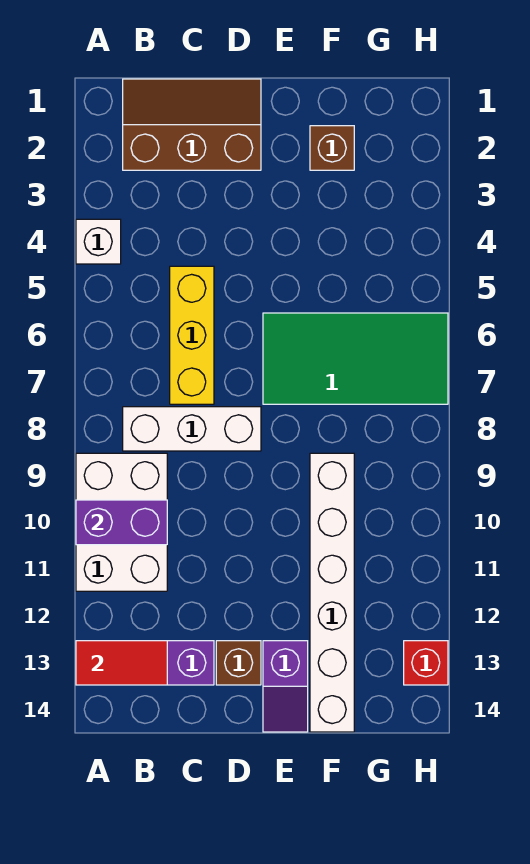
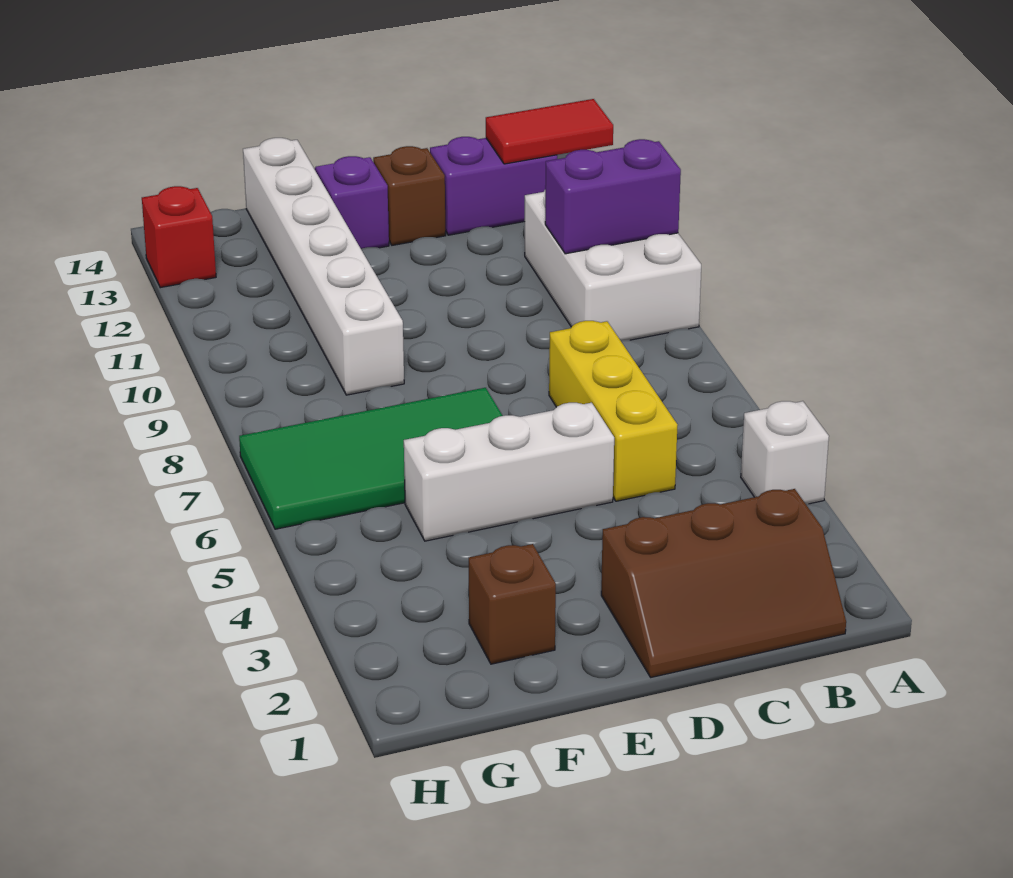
white brick B8:D8 level 1 -> white brick D5:F5 level 1

